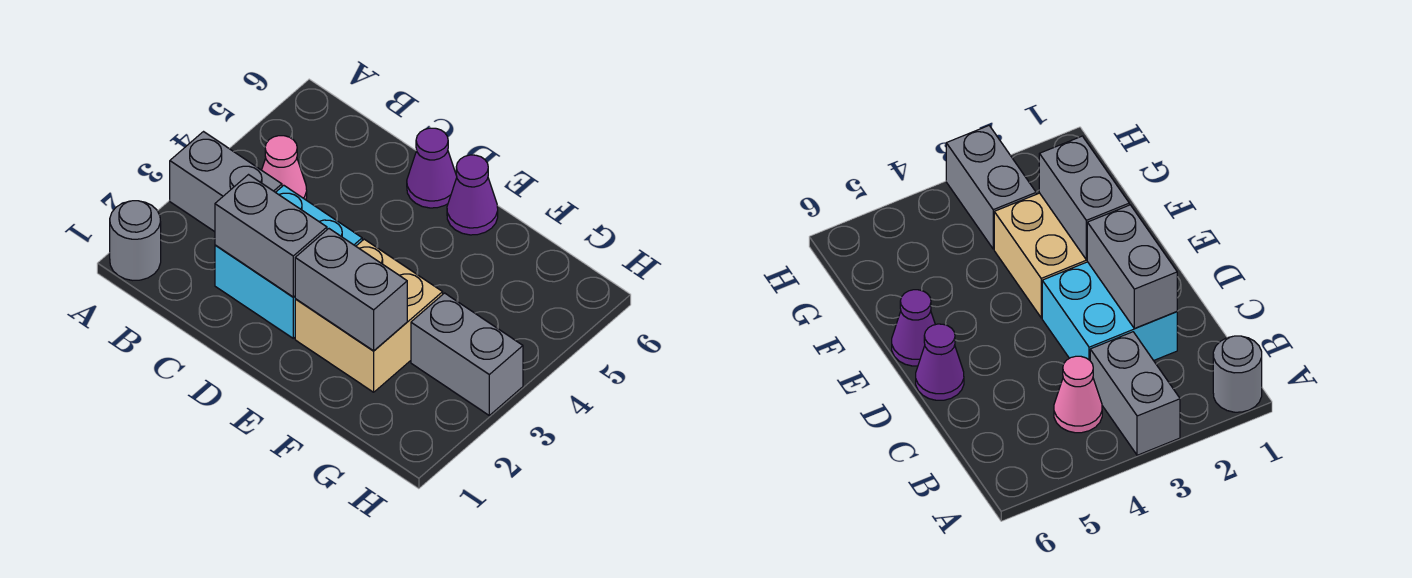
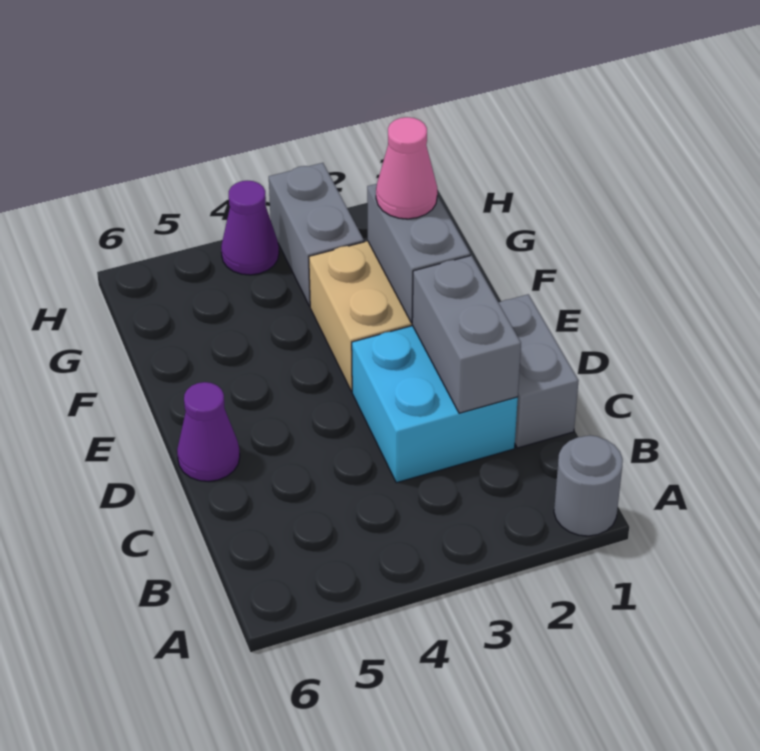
grey brick A3:B3 level 1 -> grey brick C1:D1 level 1
pink cone B4 level 1 -> pink cone F2 level 3
purple cone E6 level 1 -> purple cone H4 level 1

